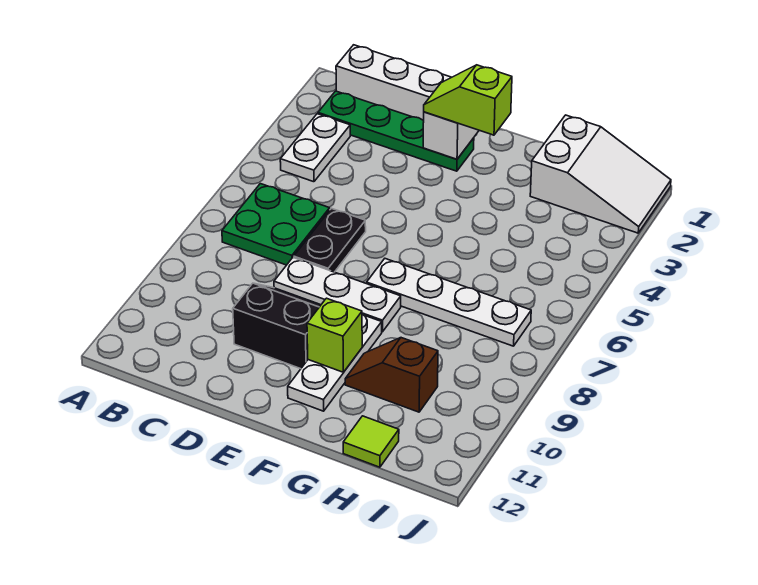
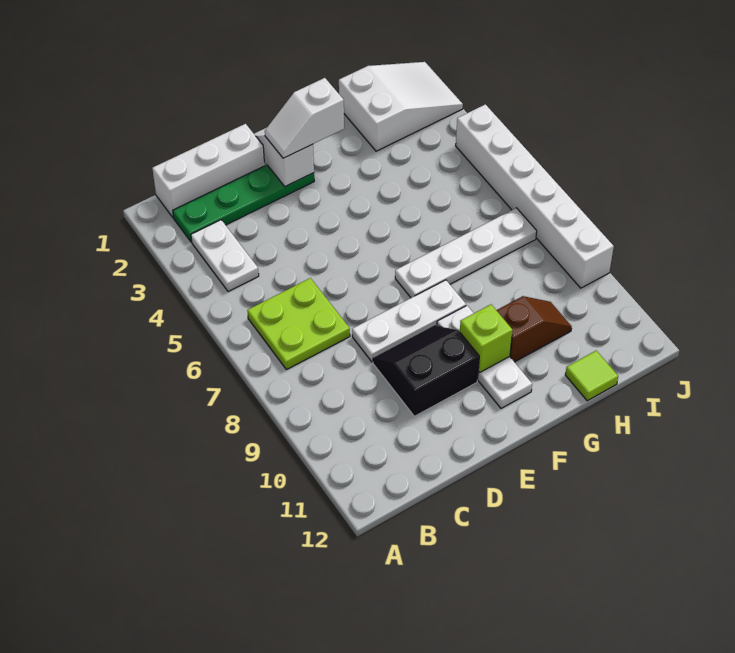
green plate B6:C7 level 1 -> lime plate B6:C7 level 1
black plate D6:D7 level 1 -> none
lime slope E2:F2 level 3 top F -> white slope E2:F2 level 3 top F
brown slope G10:H10 level 1 top H -> brown slope G10:H10 level 1 top G
none -> white brick J4:J9 level 1

